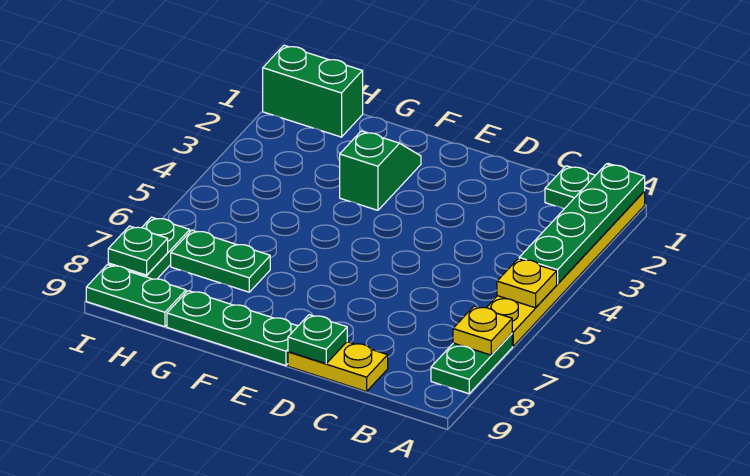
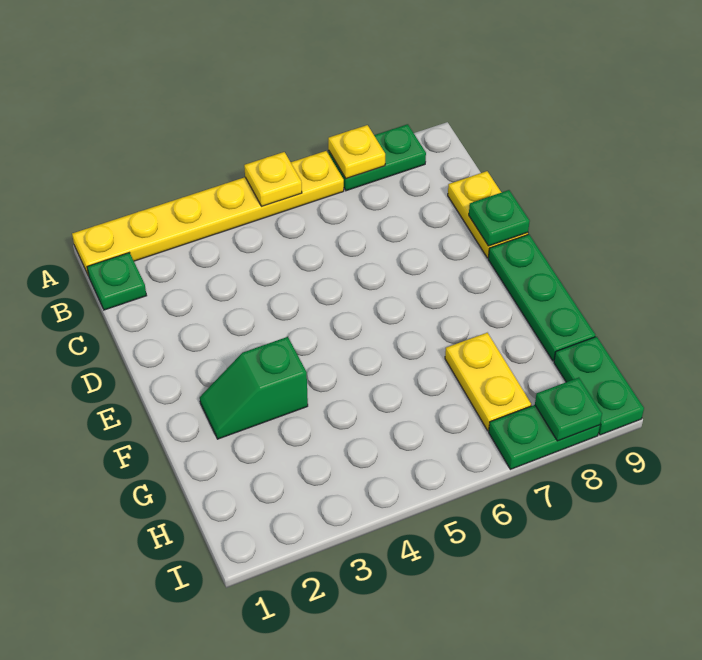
green plate A1:A4 level 2 -> none
green plate G7:H7 level 1 -> yellow plate G7:H7 level 1
green brick H1:I1 level 1 -> none

